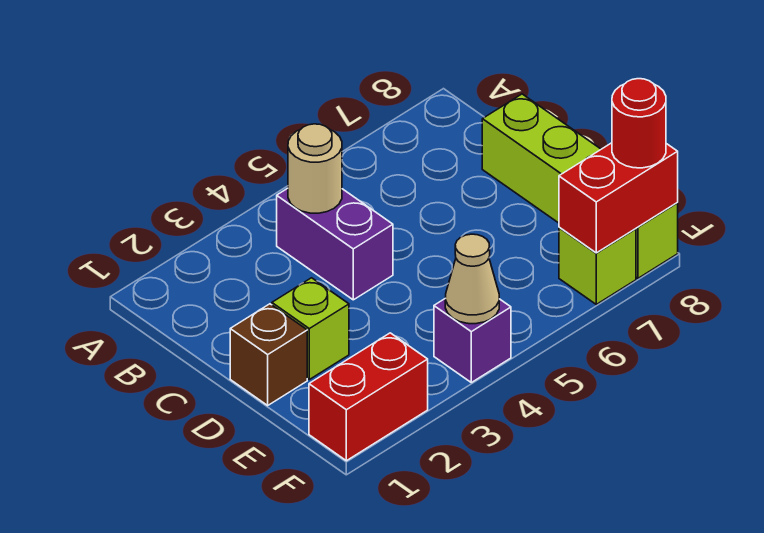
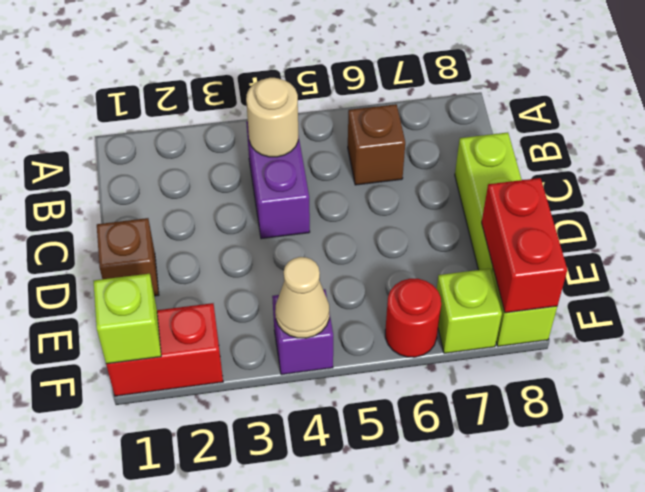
none -> brown brick B6 level 1
lime brick D2 level 1 -> lime brick F1 level 2
red brick F7:F8 level 2 -> red brick E8:F8 level 2
red round brick F8 level 3 -> red round brick F6 level 1

